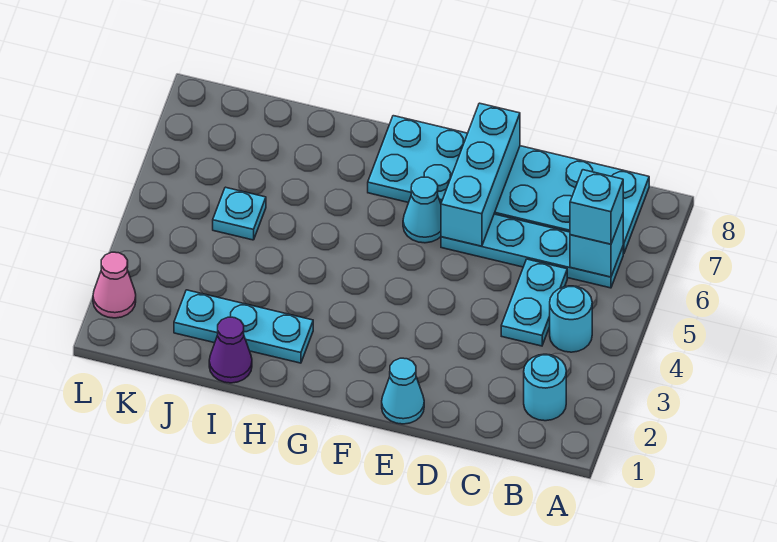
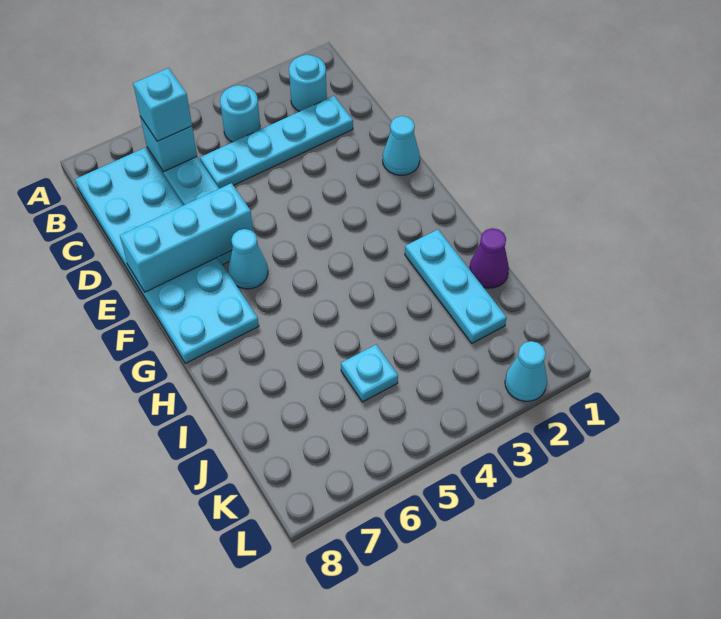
cyan plate C4:C5 level 1 -> cyan plate C2:C5 level 1
pink cone L2 level 1 -> cyan cone L2 level 1

